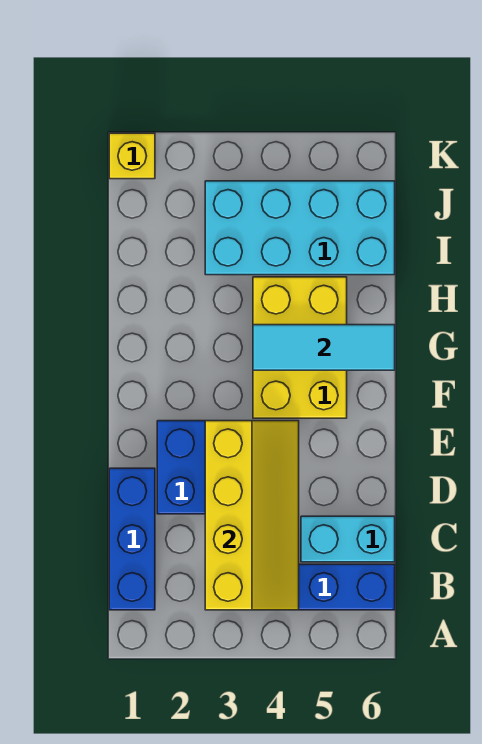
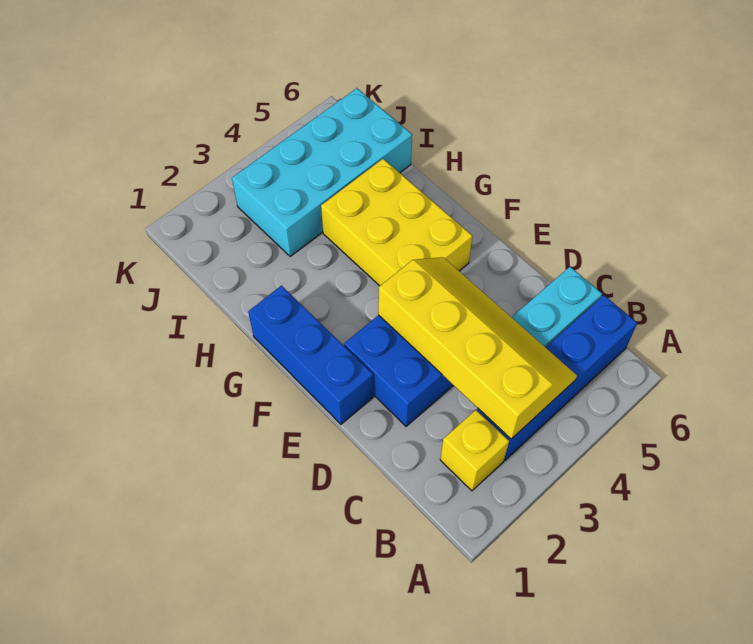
blue brick B1:D1 level 1 -> blue brick E1:G1 level 1
cyan tile G4:G6 level 2 -> none
yellow brick K1 level 1 -> yellow brick B2 level 1

